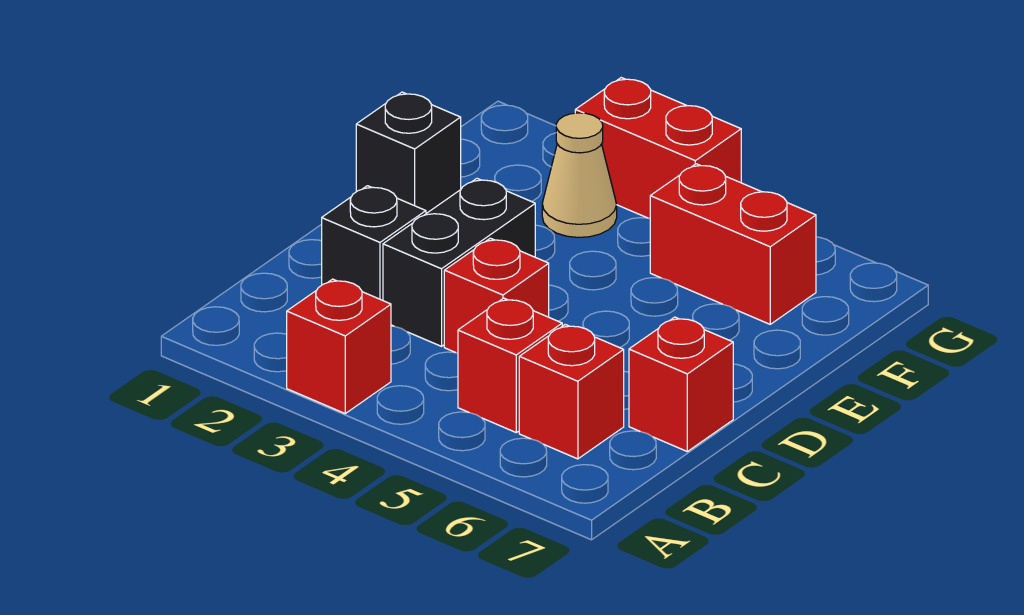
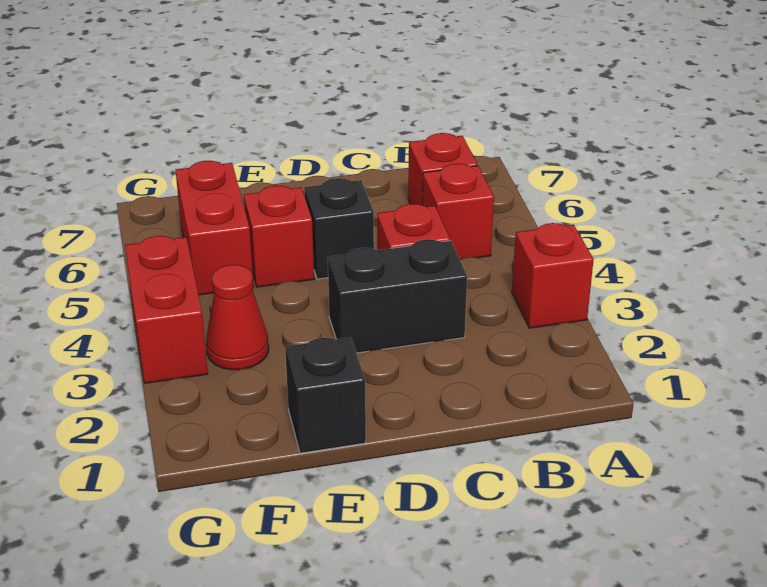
black brick C2 level 1 -> black brick D5 level 1
red brick C7 level 1 -> red brick E5 level 1
tan cone F3 level 1 -> red cone F3 level 1

